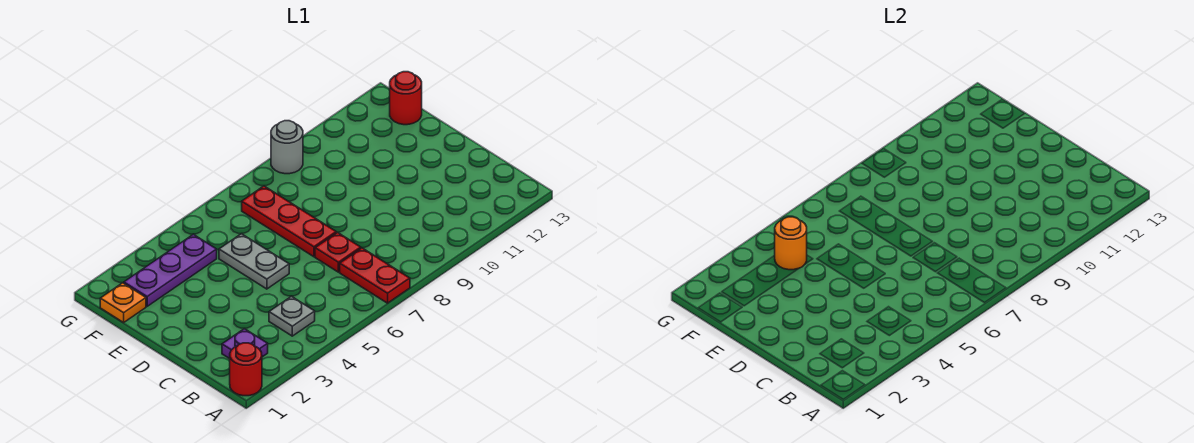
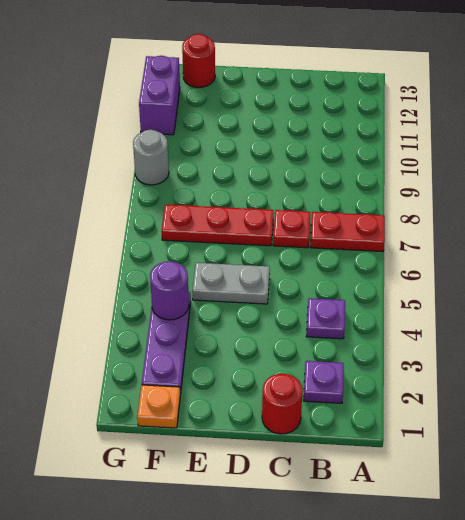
red round brick A1 level 1 -> red round brick C1 level 1
grey plate B4 level 1 -> purple plate B4 level 1
orange round brick F4 level 2 -> purple round brick F4 level 2
none -> purple brick G11:G12 level 1

